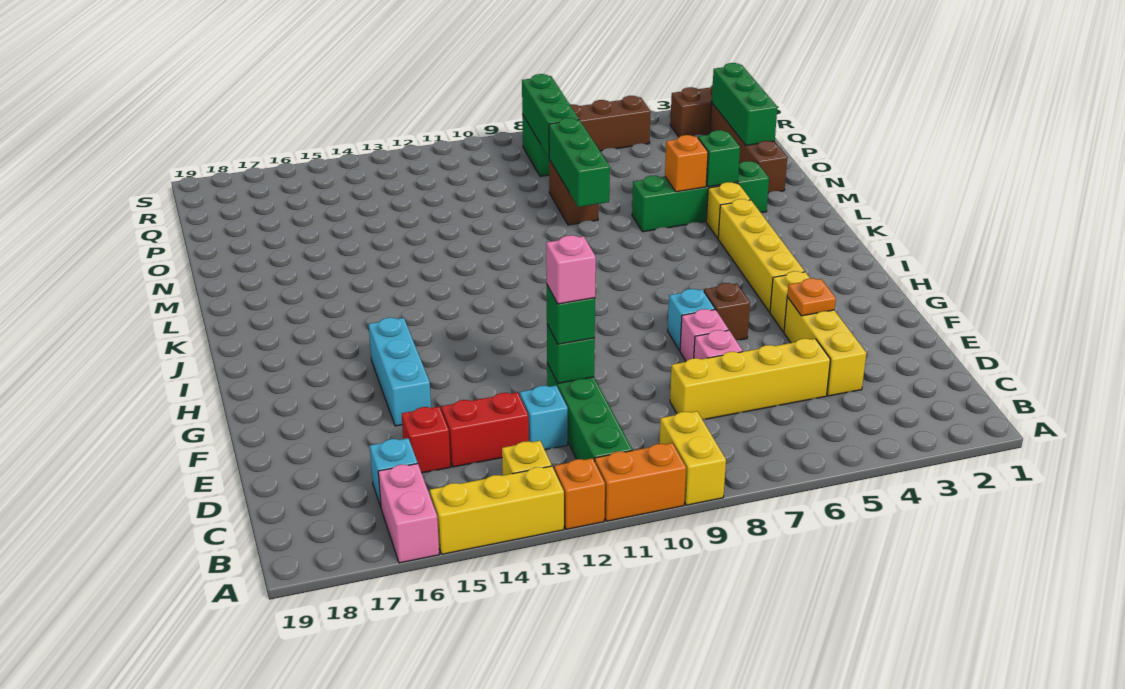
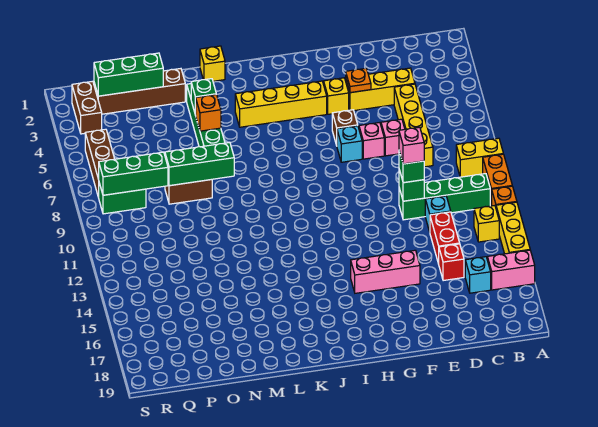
cyan brick F15:H15 level 1 -> pink brick F15:H15 level 1
yellow brick L4 level 1 -> yellow brick L1 level 1

